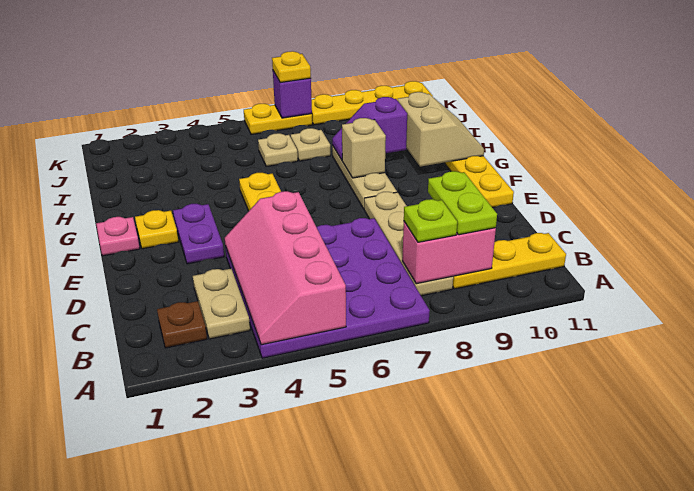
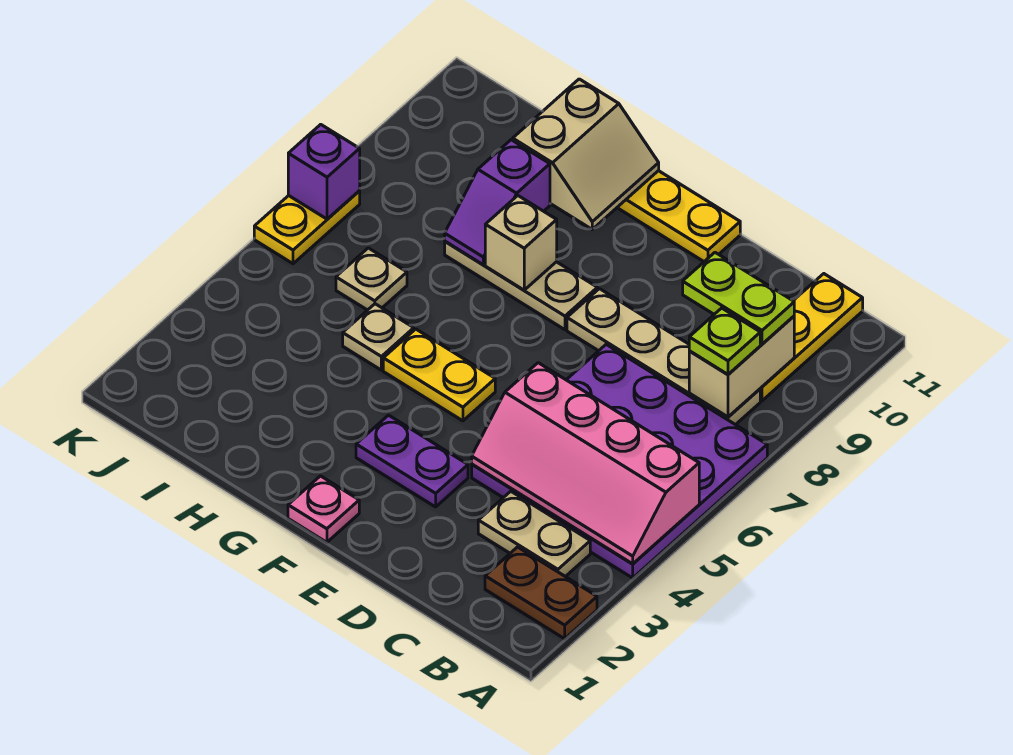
brown plate B2 level 1 -> brown plate A2:B2 level 1
pink brick B8:B9 level 2 -> tan brick B8:B9 level 2
yellow plate F2 level 1 -> none
tan slope G10:H11 level 2 top 10 -> tan slope G10:H11 level 2 top H
tan plate I7 level 1 -> tan plate H5 level 1
yellow plate K7 level 3 -> none
yellow plate K8:K11 level 1 -> none

